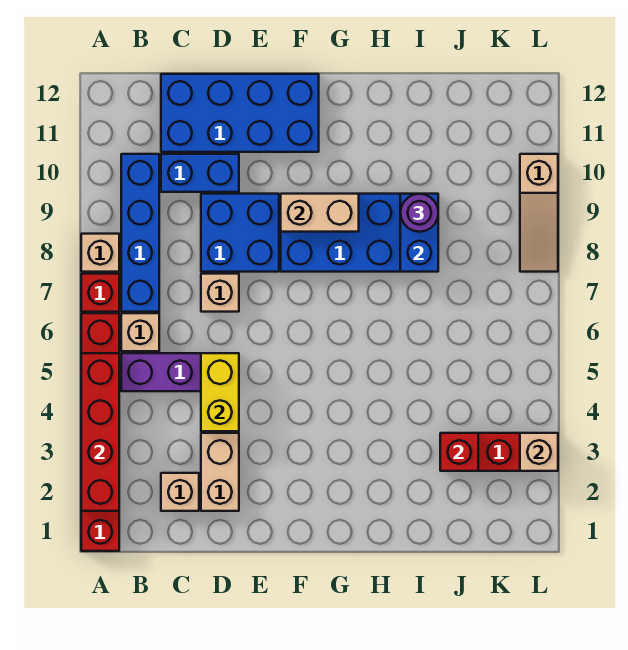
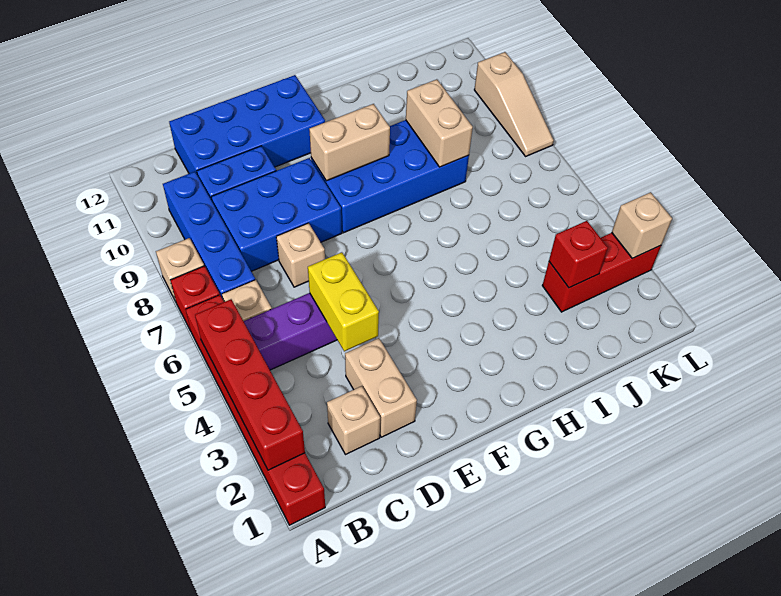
blue brick D8:E9 level 1 -> blue brick C8:E9 level 1
blue brick I8:I9 level 2 -> tan brick I8:I9 level 2
purple round brick I9 level 3 -> none

